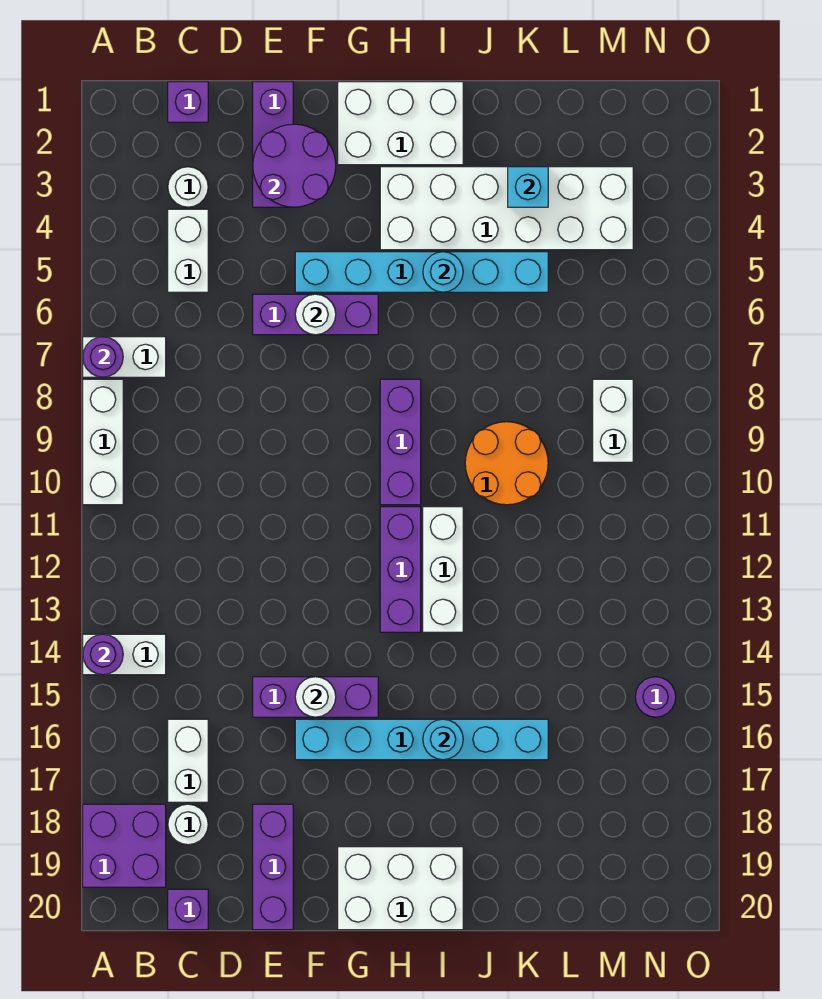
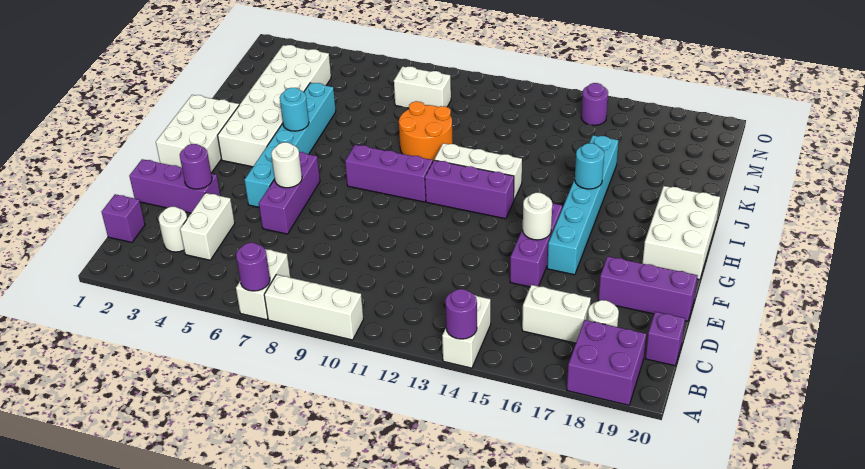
white brick C4:C5 level 1 -> white brick C4:D4 level 1
purple round brick E2:F3 level 2 -> purple round brick E3 level 2
cyan brick K3 level 2 -> none

